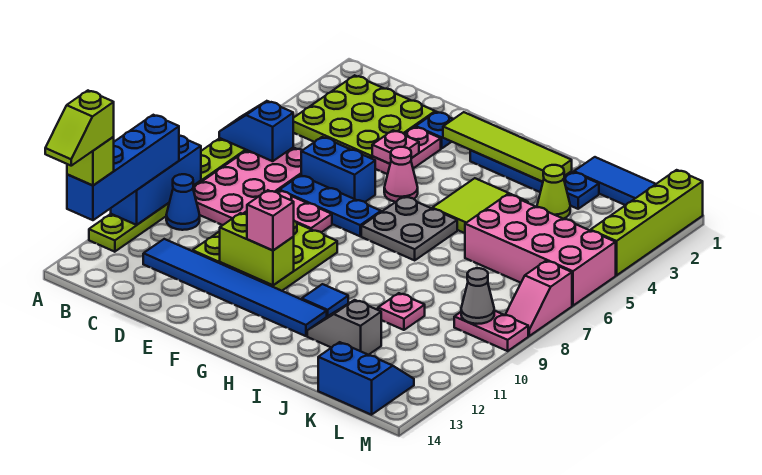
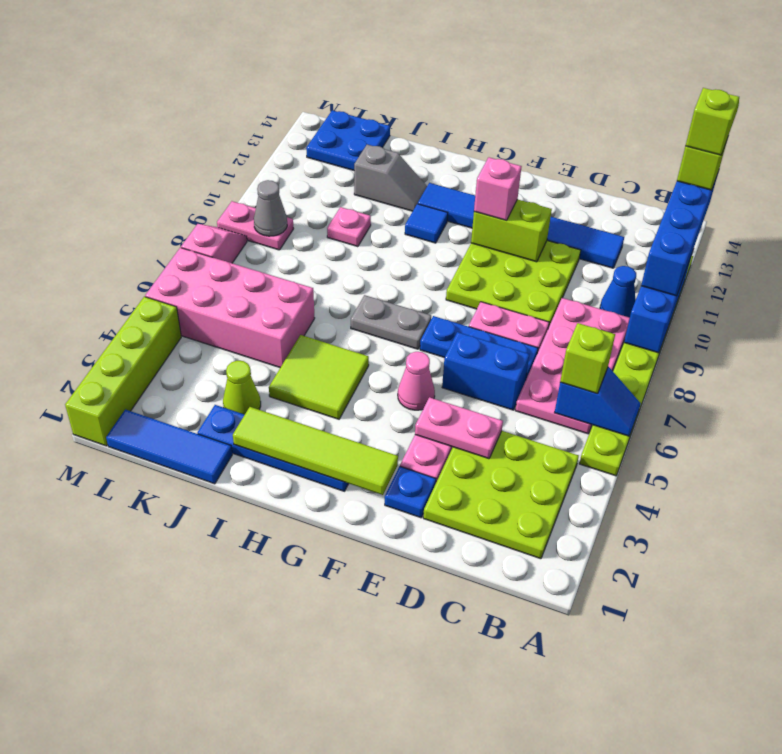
none -> lime brick B6 level 3
pink plate E4 level 2 -> pink plate D4:E4 level 2
grey plate G6:H7 level 1 -> grey plate G7:H7 level 1
blue slope K13:L14 level 1 top 14 -> blue plate K13:L14 level 1

